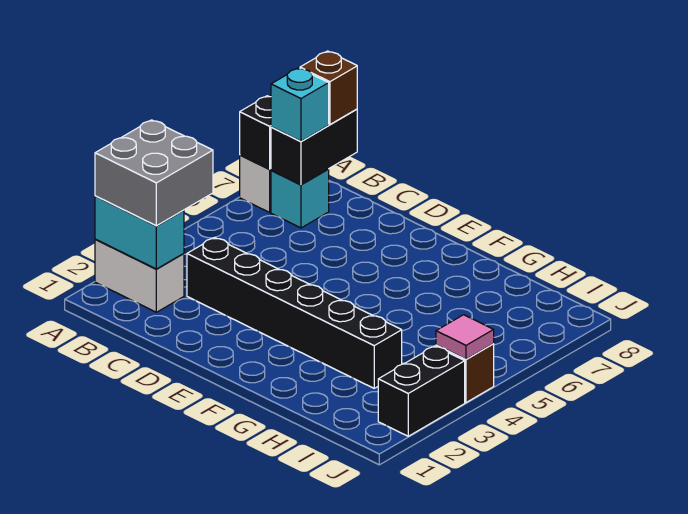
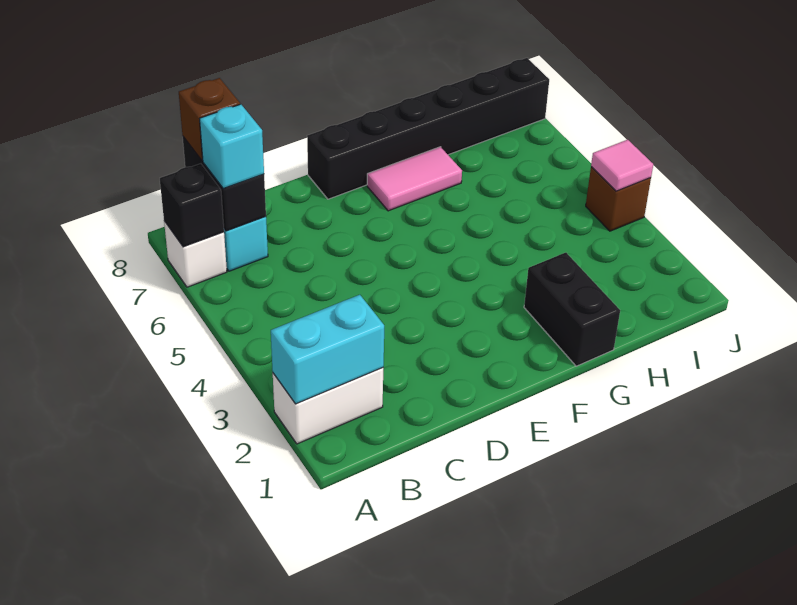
grey brick A2:B3 level 3 -> none
black brick C3:H3 level 1 -> black brick E8:J8 level 1
none -> pink tile F7:G7 level 1
black brick J2:J3 level 1 -> black brick G1:G2 level 1

